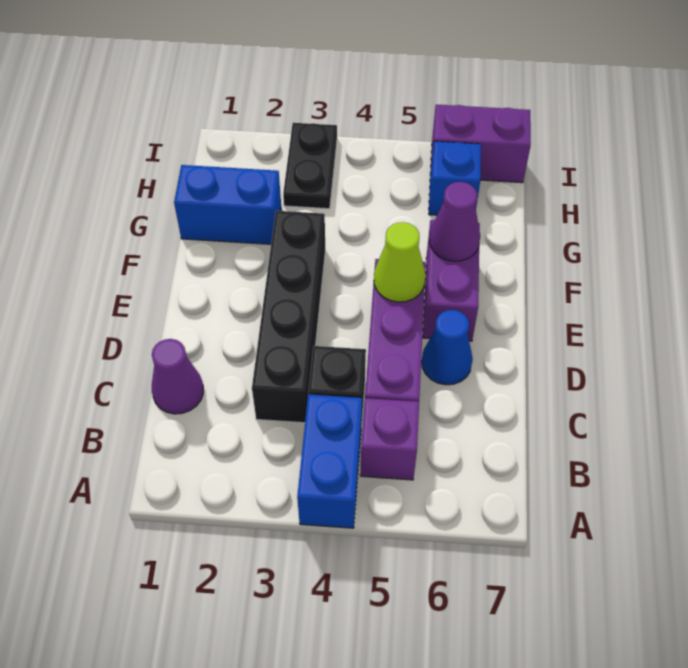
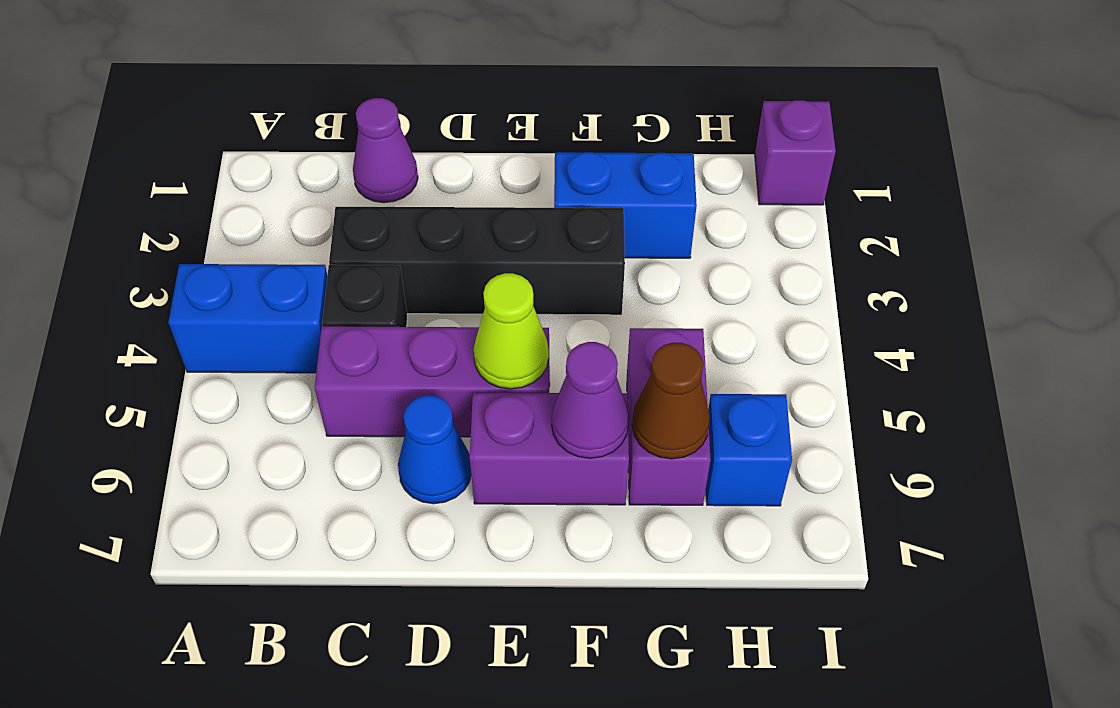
purple brick B5 level 1 -> purple brick I1 level 1
blue brick G1:G2 level 1 -> blue brick F2:G2 level 1
none -> brown cone G6 level 2
black plate H3:I3 level 1 -> none
purple brick I6:I7 level 1 -> purple brick G5:G6 level 1

